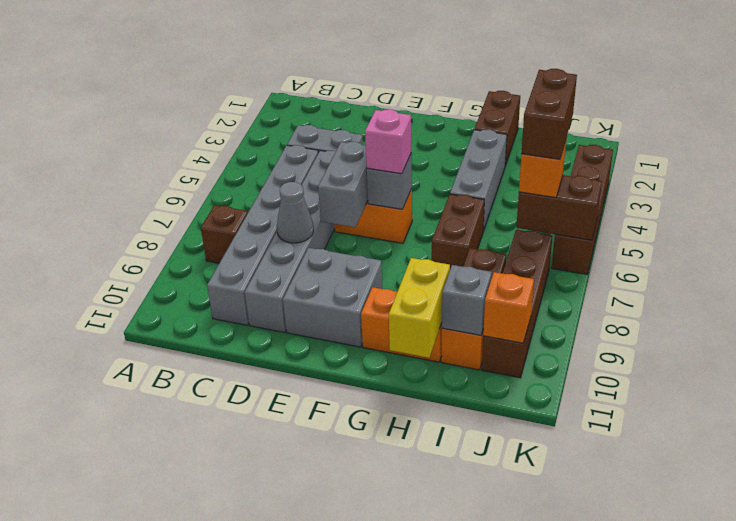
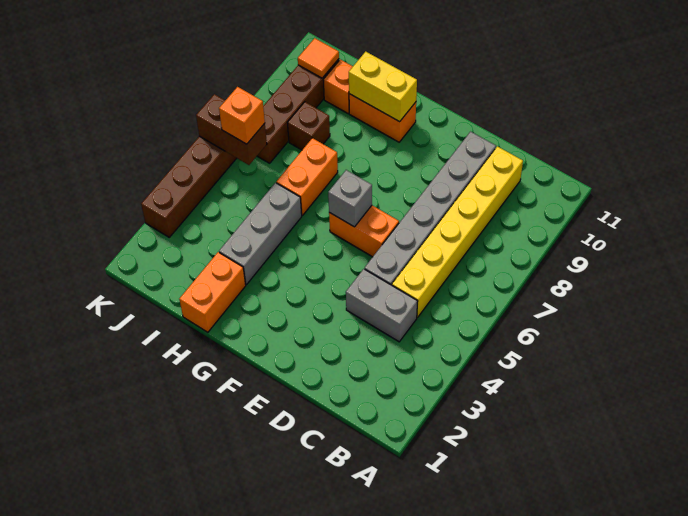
brown brick B8 level 1 -> none
grey brick C5:C10 level 1 -> yellow brick C5:C10 level 1
grey cone D8 level 2 -> none
grey brick E6:E7 level 2 -> none
grey brick E9:F10 level 1 -> none
pink brick F6 level 3 -> none
brown brick H1:H2 level 1 -> orange brick H1:H2 level 1
brown brick H6:H7 level 1 -> orange brick H6:H7 level 1
yellow brick H10:H11 level 2 -> yellow brick G10:H10 level 2
grey brick I10 level 2 -> none
brown brick J5:J6 level 4 -> none
orange brick J10 level 2 -> orange tile J10 level 2

